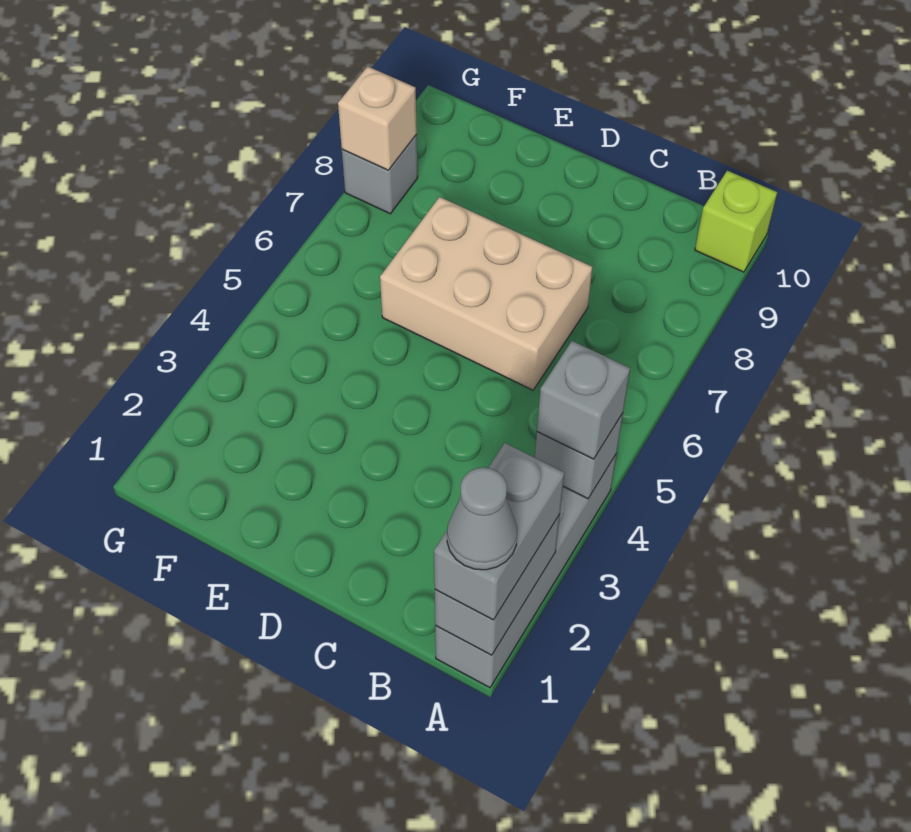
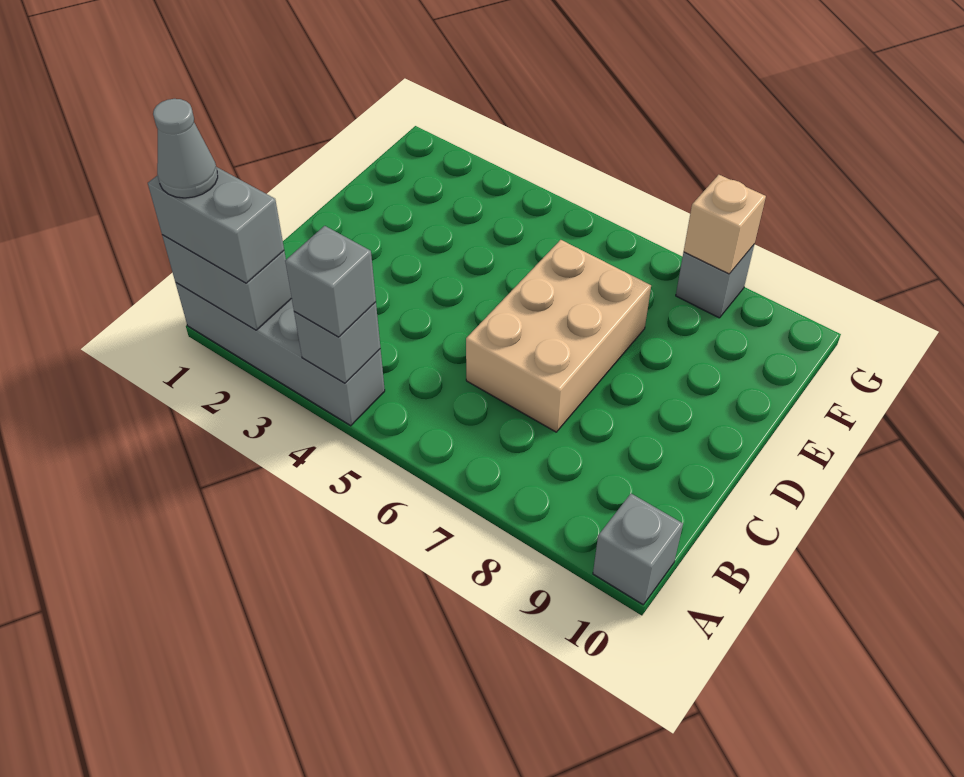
lime brick A10 level 1 -> grey brick A10 level 1

